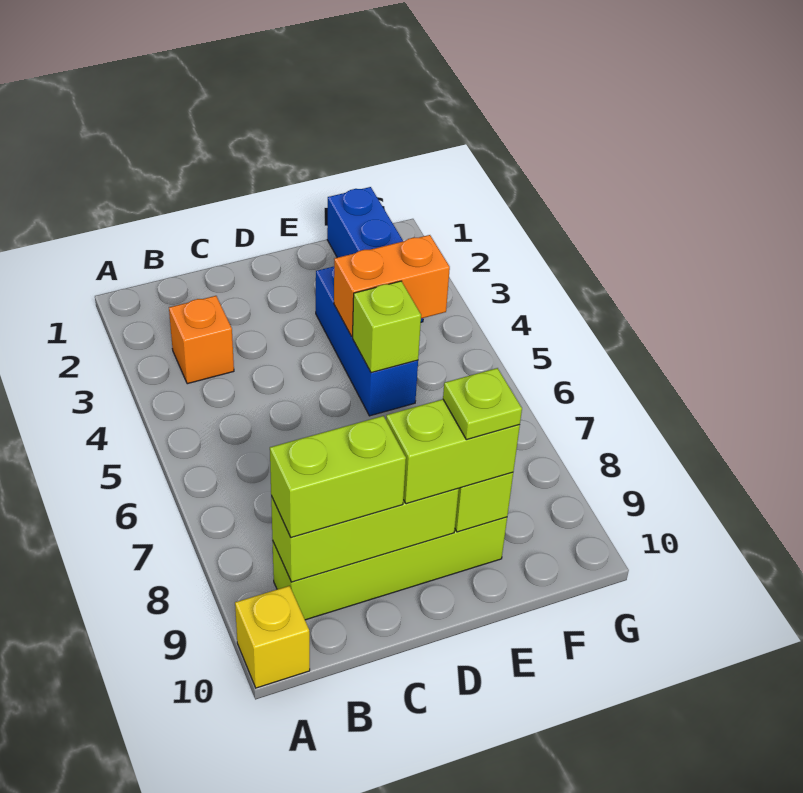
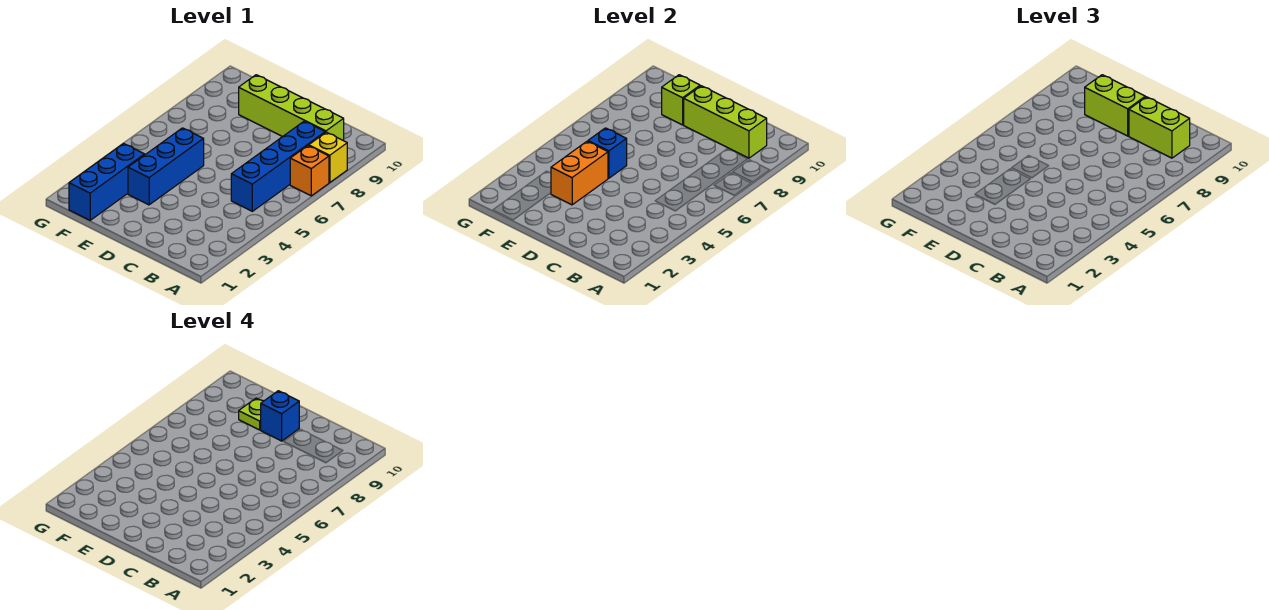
yellow brick A10 level 1 -> yellow brick A8 level 1
orange brick B3 level 1 -> orange brick A7 level 1
none -> blue brick B5:B8 level 1
none -> blue brick D9 level 4
orange brick E4:F4 level 2 -> orange brick E3:E4 level 2
lime brick E5 level 2 -> blue brick E5 level 2

